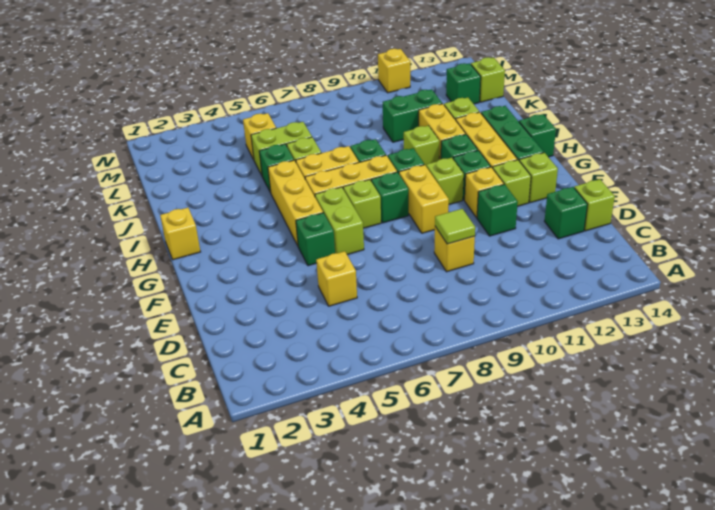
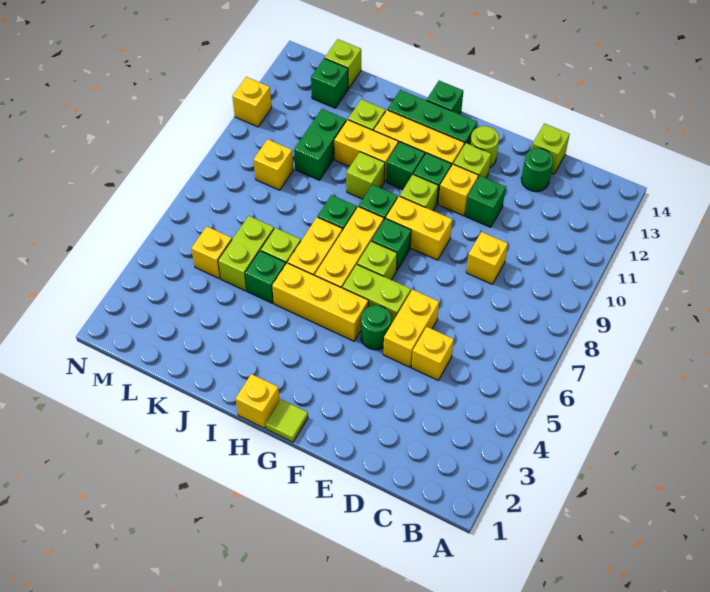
lime tile D9 level 2 -> lime tile G1 level 1
green brick D13 level 1 -> green round brick D13 level 1
none -> yellow brick E5:E6 level 1
green brick F5 level 1 -> green round brick F5 level 1
lime brick F13 level 1 -> lime round brick F13 level 1
none -> yellow brick L9 level 1

